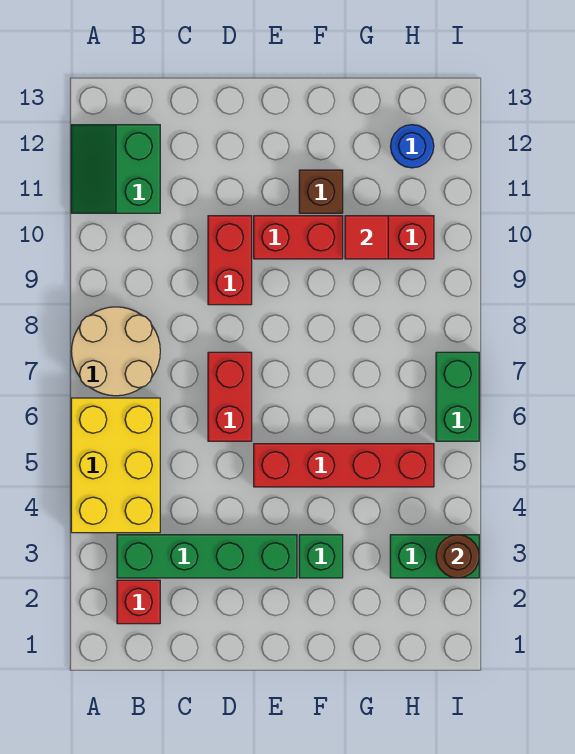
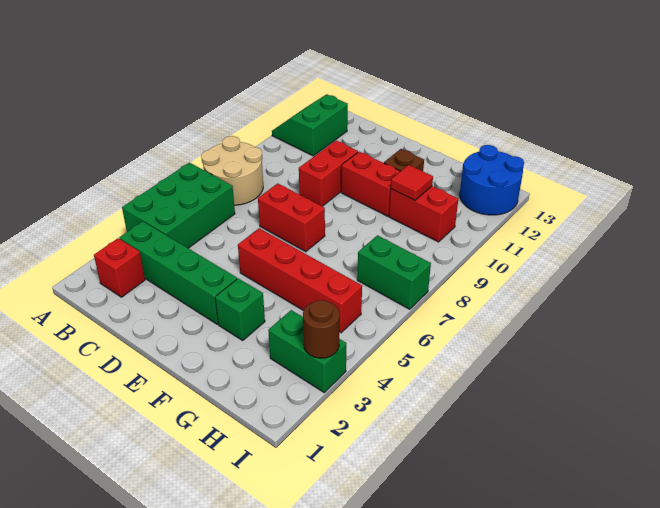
yellow brick A4:B6 level 1 -> green brick A4:B6 level 1
red brick D6:D7 level 1 -> red brick D7:E7 level 1
blue round brick H12 level 1 -> blue round brick H12:I13 level 1
green brick I6:I7 level 1 -> green brick H7:I7 level 1

